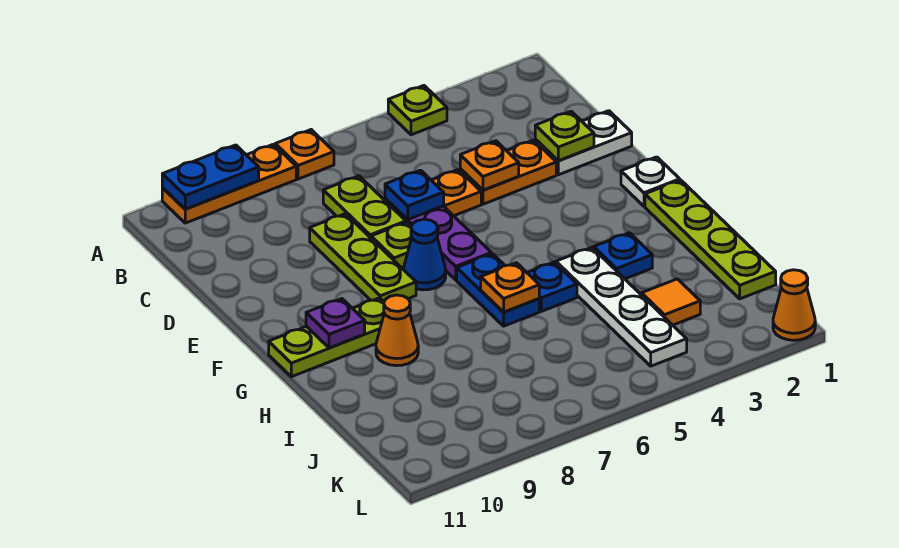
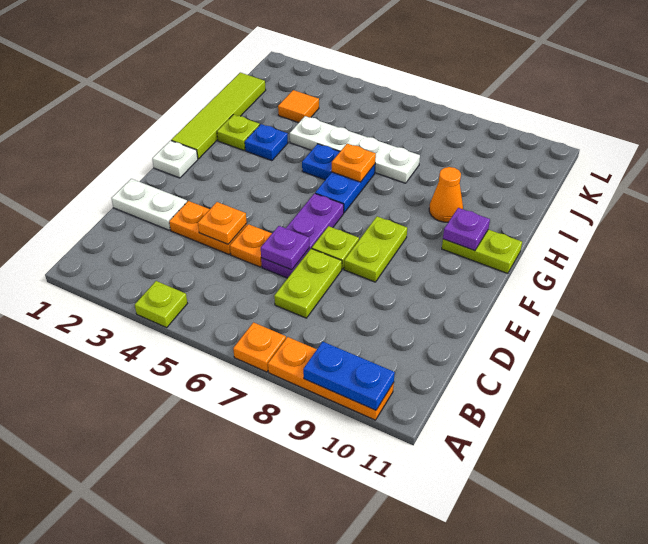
lime plate D2 level 2 -> lime plate H2 level 1
blue plate D6 level 2 -> purple plate D6 level 2
lime plate D8:F8 level 1 -> lime plate E8:F8 level 1
blue cone F7 level 1 -> none
lime plate G1:J1 level 1 -> lime tile G1:J1 level 1
lime plate G9:G11 level 1 -> lime plate G10:G11 level 1
white plate H4:K4 level 1 -> white plate I4:I7 level 1
orange cone L1 level 1 -> none

